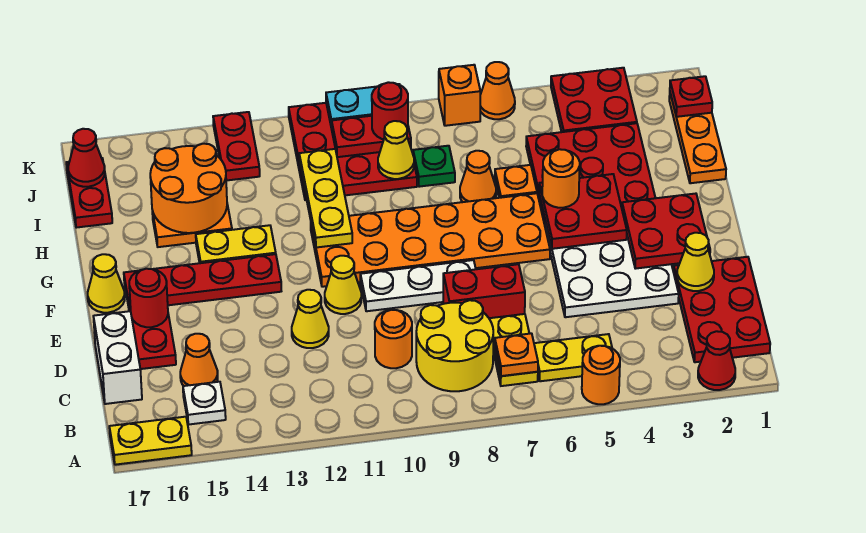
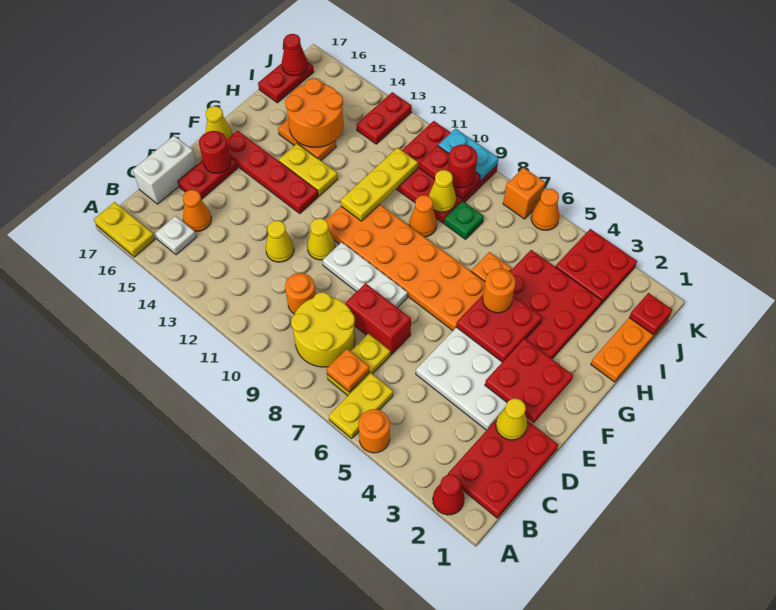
yellow plate B5:B6 level 1 -> yellow plate A6:B6 level 1
orange cone H7 level 1 -> orange cone H9 level 1

